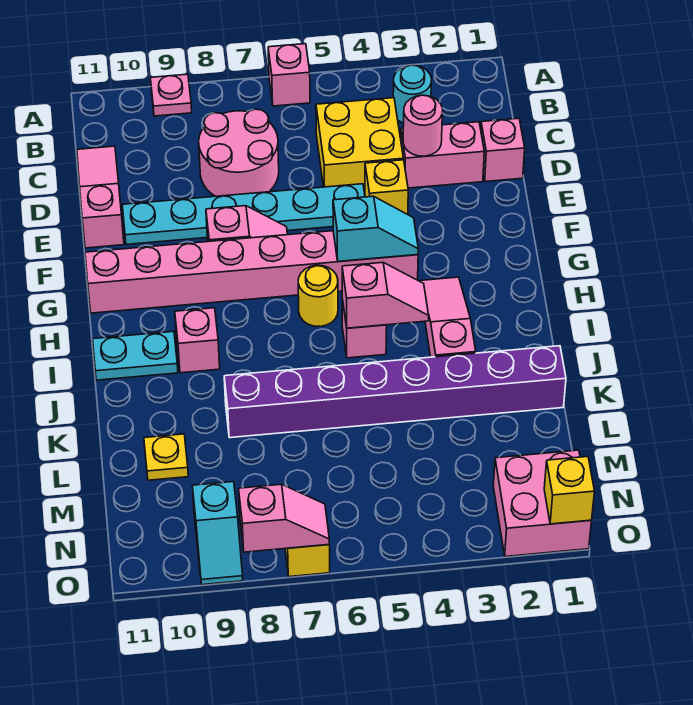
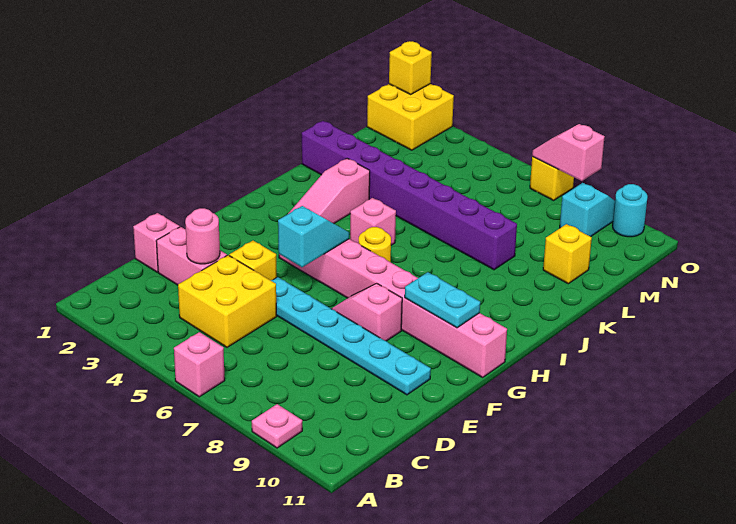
cyan round brick B3 level 1 -> cyan round brick O10 level 1
pink round brick C7:D8 level 1 -> none
pink slope C11:E11 level 1 top E -> none
cyan slope G4:G5 level 2 top 5 -> cyan slope F5:G5 level 2 top F
pink slope I4:I5 level 2 top 5 -> none
pink brick I9 level 1 -> none
cyan plate I10:I11 level 1 -> cyan plate G9:G10 level 2
yellow plate L10 level 1 -> yellow brick L10 level 1
pink brick N1:O2 level 1 -> yellow brick N1:O2 level 1

